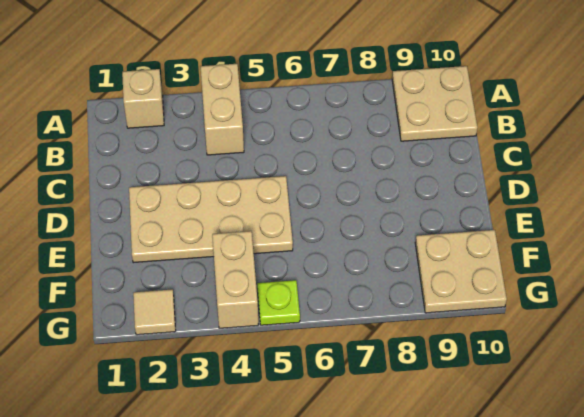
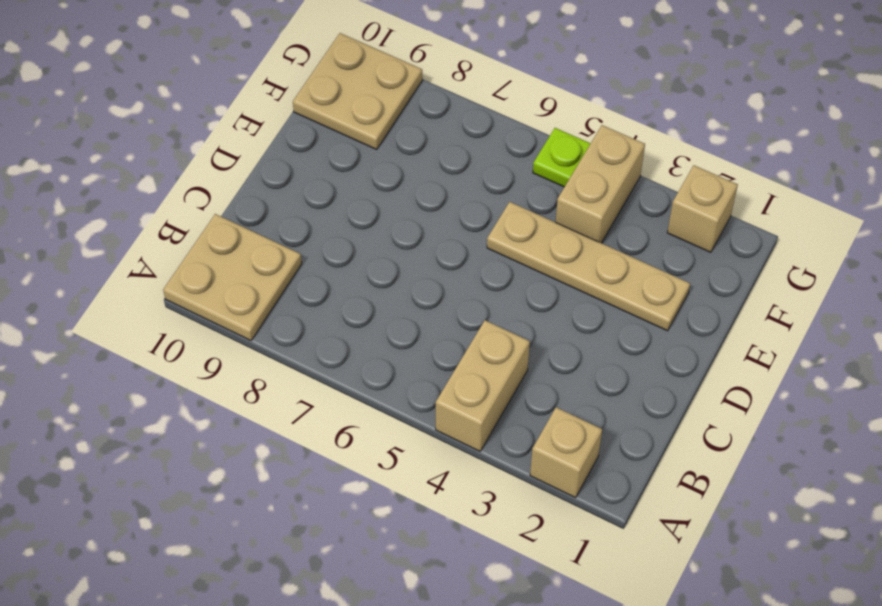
tan plate D2:E5 level 1 -> tan plate E2:E5 level 1
tan tile G2 level 1 -> tan brick G2 level 1

